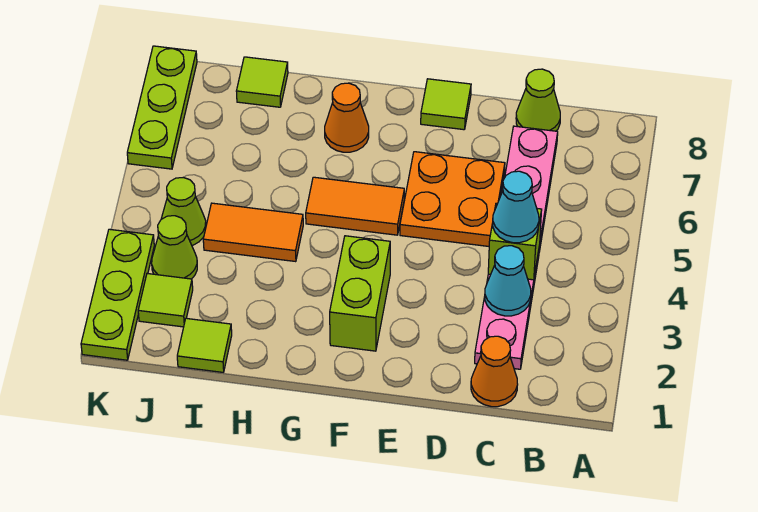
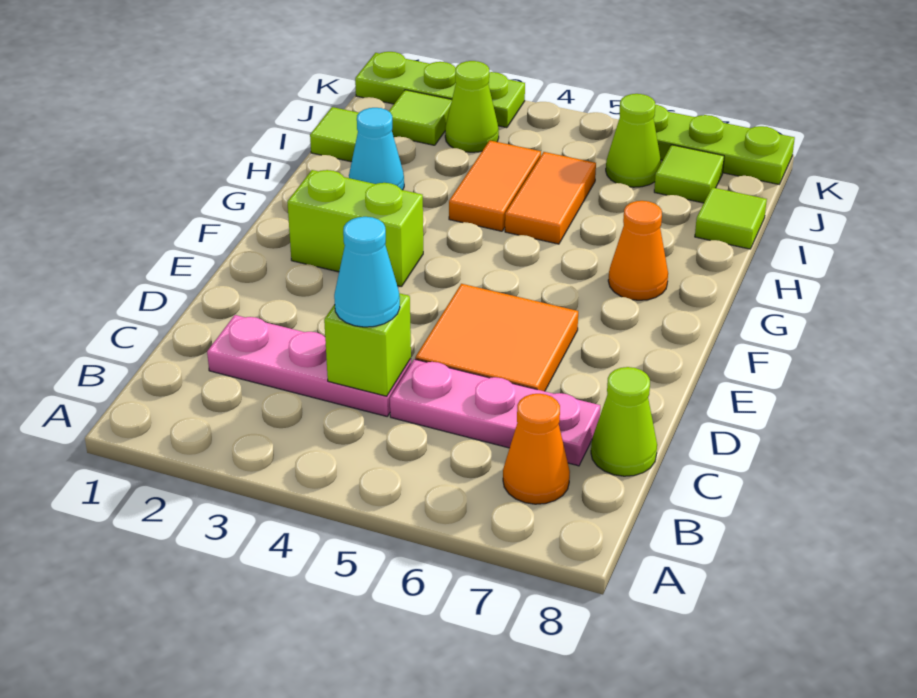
orange cone C1 level 1 -> orange cone B7 level 1
cyan cone C3 level 2 -> cyan cone H2 level 1
orange plate D5:E6 level 1 -> orange tile D5:E6 level 1
lime tile E8 level 1 -> lime tile J7 level 1
orange tile F5:G5 level 1 -> orange tile H5:I5 level 1
lime cone J4 level 1 -> lime cone J6 level 1

